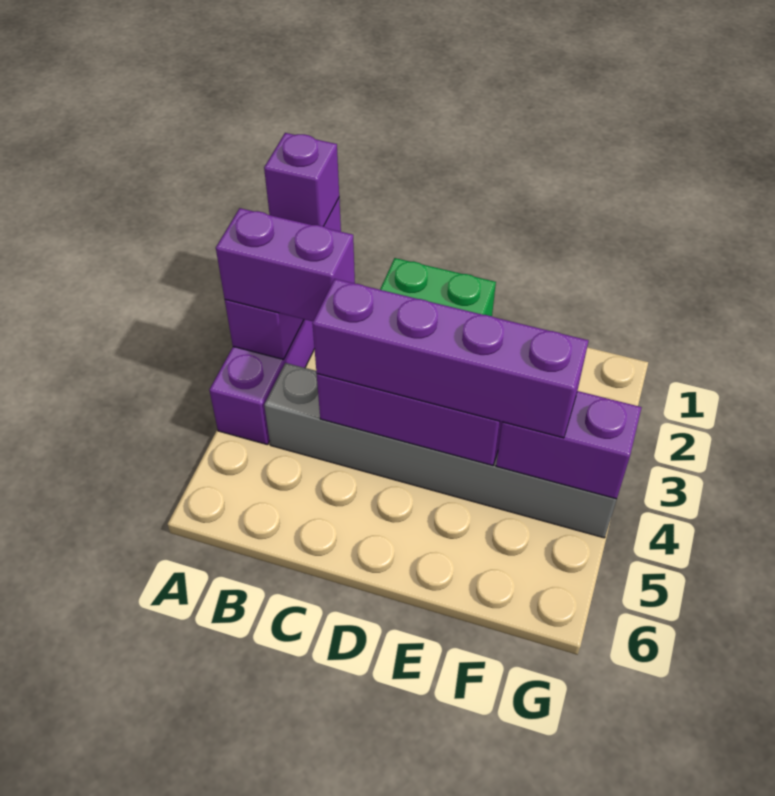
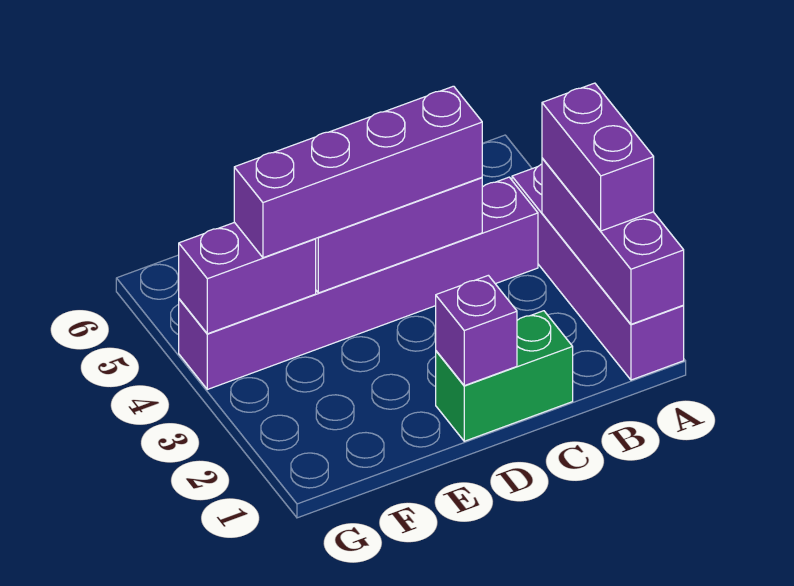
purple brick A1 level 3 -> purple brick D1 level 2
purple brick A3:B3 level 3 -> purple brick A2:A3 level 3
grey brick B4:G4 level 1 -> purple brick B4:G4 level 1

